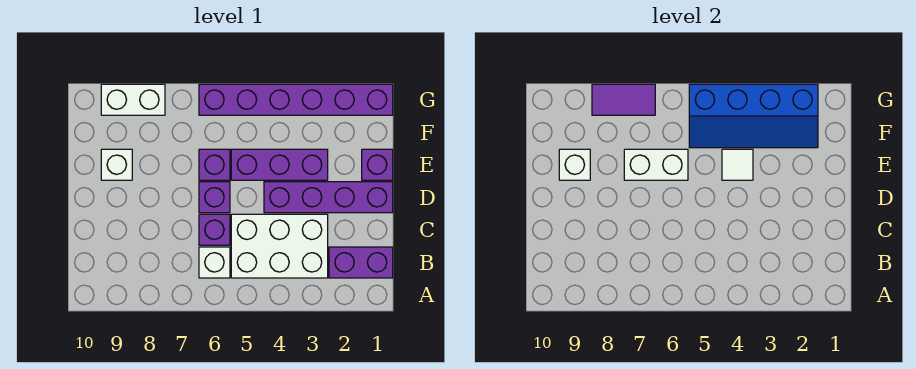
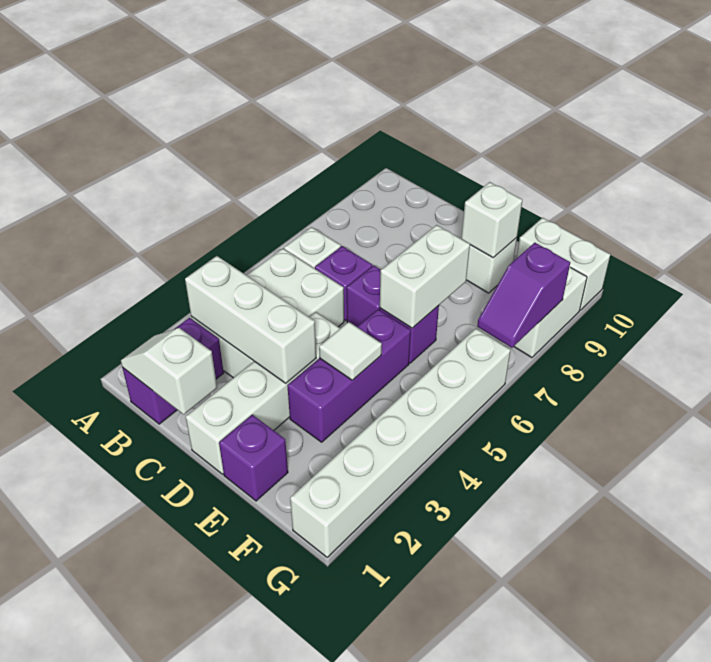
none -> white slope B1:C1 level 2 top C
none -> white brick B3:D3 level 2
purple brick D1:D4 level 1 -> white brick D1:D4 level 1
blue slope F2:G5 level 2 top G -> none
none -> white brick F10:G10 level 1
purple brick G1:G6 level 1 -> white brick G1:G6 level 1
purple tile G7:G8 level 2 -> purple slope G7:G8 level 2 top 8

